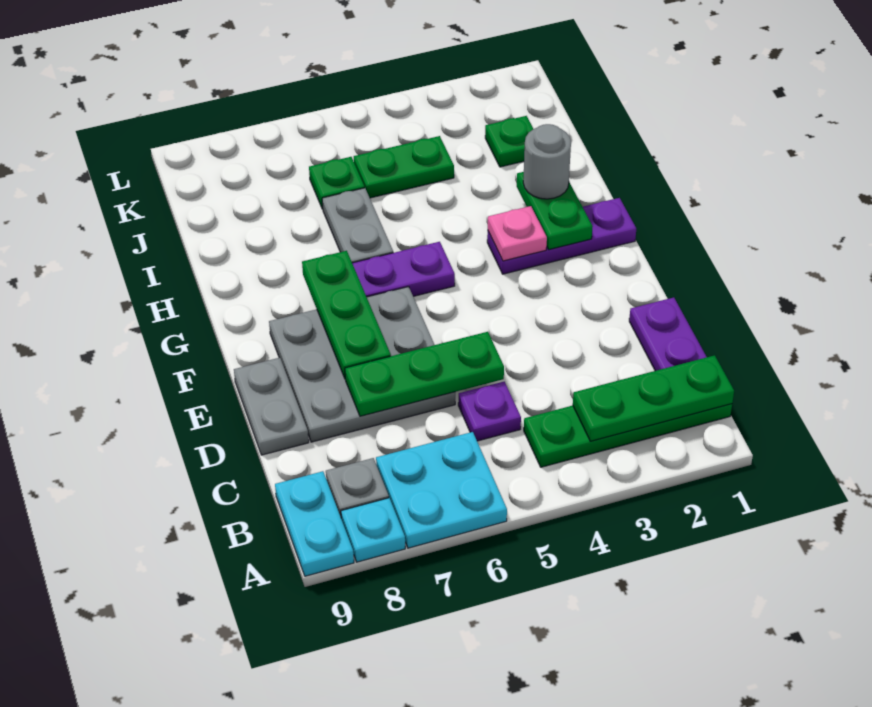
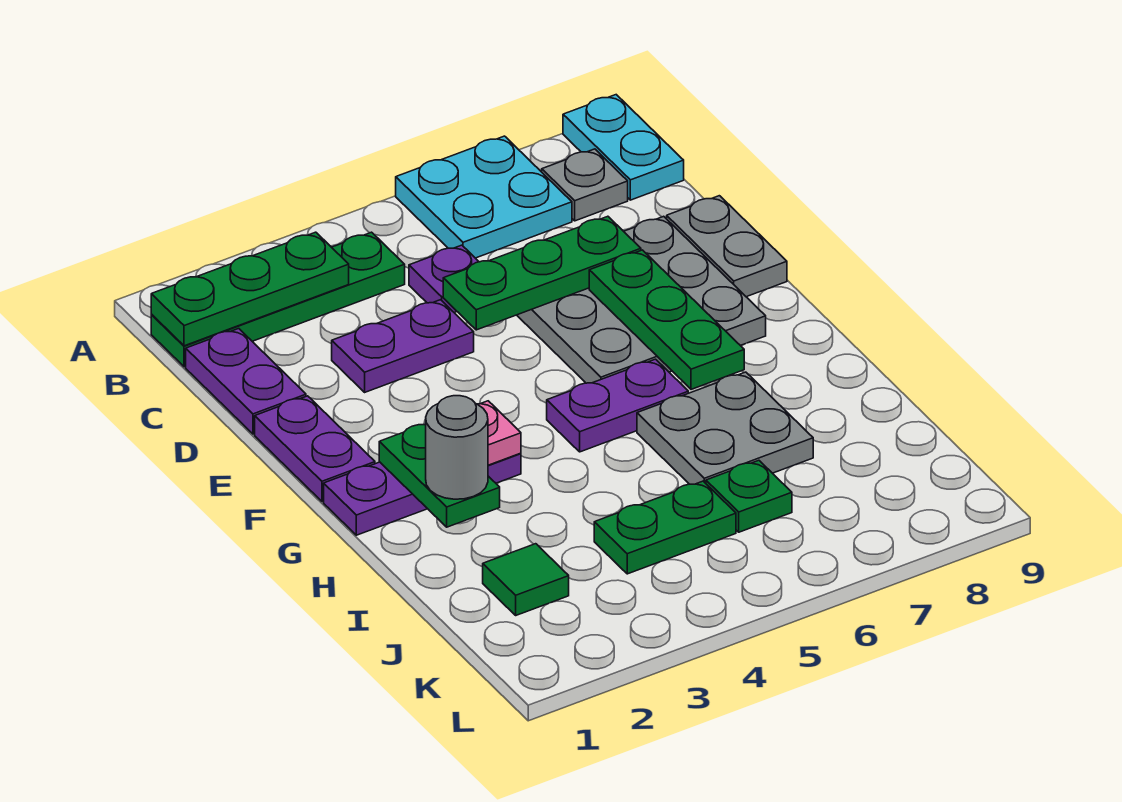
cyan plate A8 level 1 -> none
none -> purple plate D3:D4 level 1
none -> purple plate E1:F1 level 1
grey plate H6:I6 level 1 -> grey plate H6:I7 level 1
green plate J2 level 1 -> green tile J2 level 1

